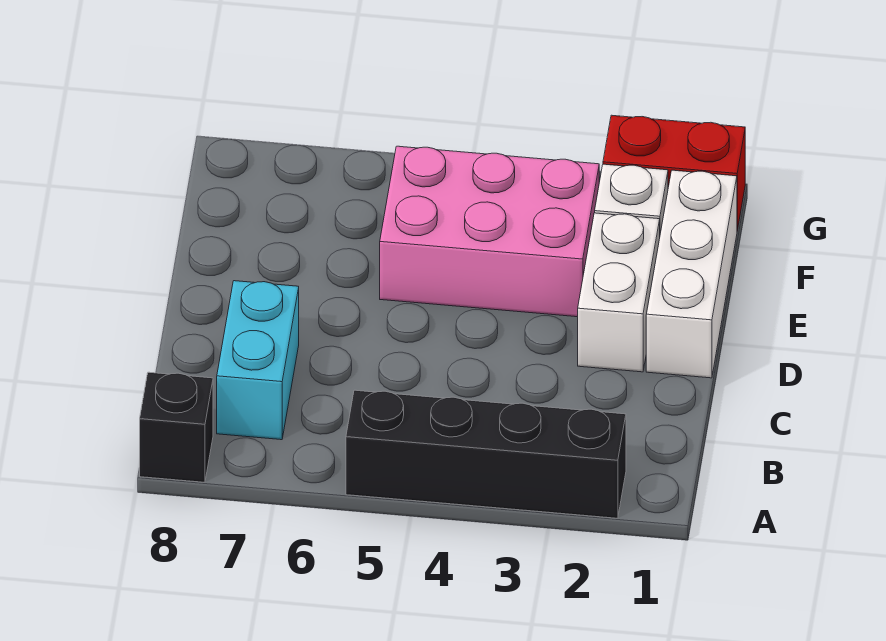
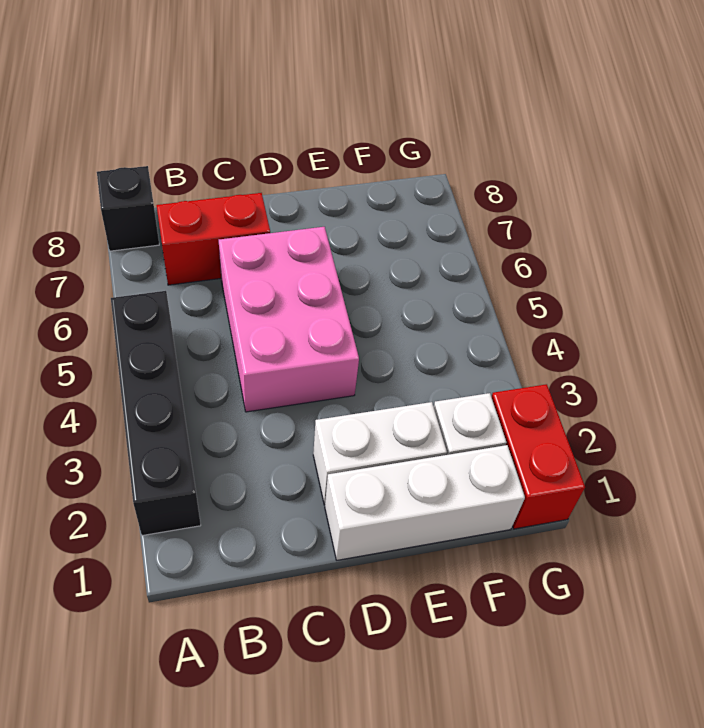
cyan brick B7:C7 level 1 -> red brick B7:C7 level 1
pink brick E3:F5 level 1 -> pink brick C4:D6 level 1

